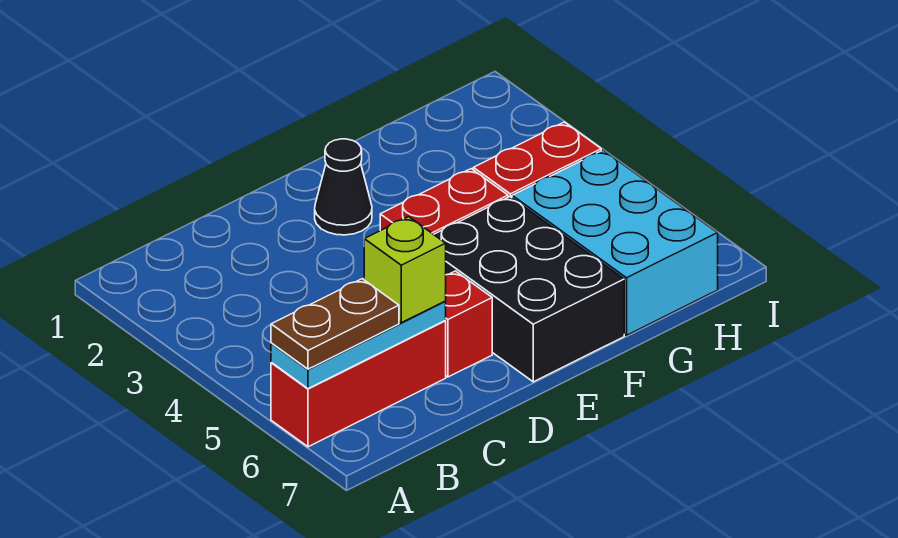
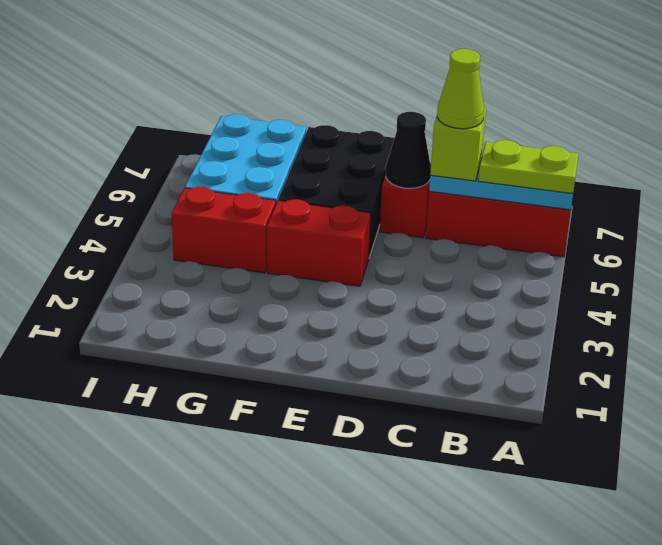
brown plate A6:B6 level 3 -> lime plate A6:B6 level 3
none -> lime cone C6 level 4
black cone E2 level 1 -> black cone D6 level 2

